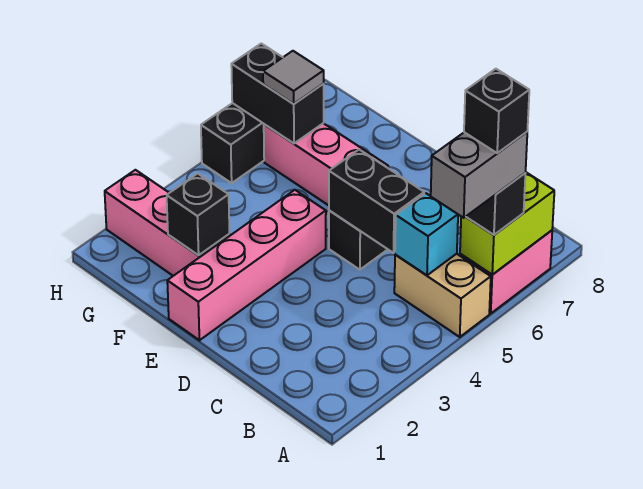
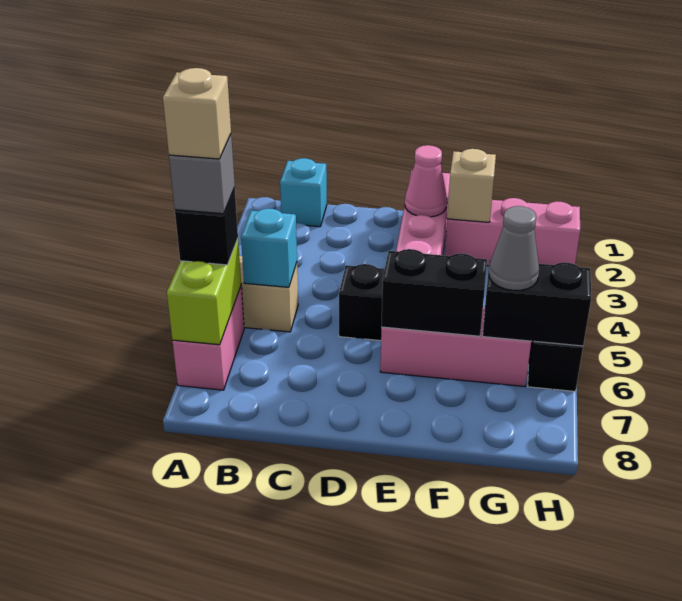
grey brick A5:A6 level 4 -> grey brick A6 level 4
black brick A6 level 5 -> tan brick A6 level 5
none -> cyan brick B1 level 1
black brick C5:D5 level 2 -> black brick E6:F6 level 2
none -> pink cone E2 level 2
black brick F2 level 2 -> tan brick F2 level 2
grey tile G6 level 3 -> grey cone G6 level 3

